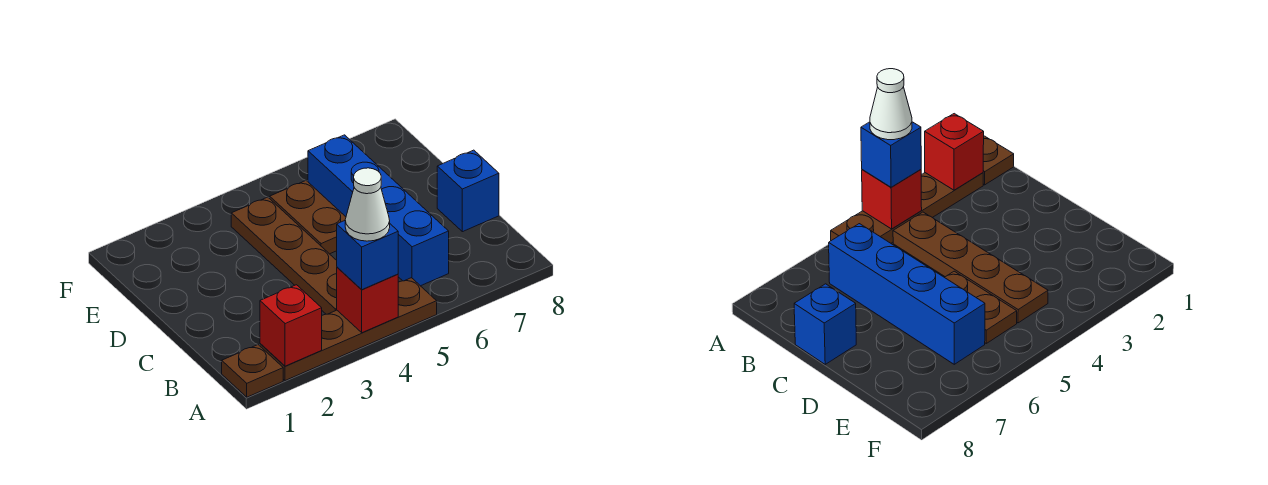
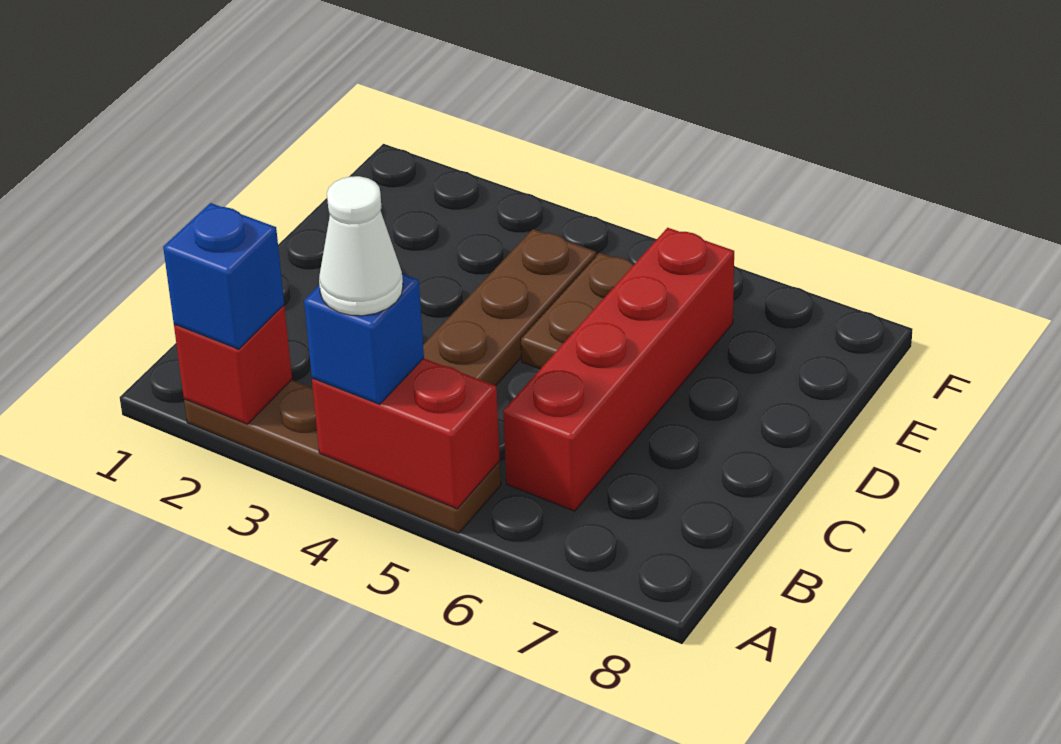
brown plate A1 level 1 -> none
red brick A4 level 2 -> red brick A4:A5 level 2
blue brick B6:E6 level 1 -> red brick B6:E6 level 1
blue brick C8 level 1 -> blue brick A2 level 3

